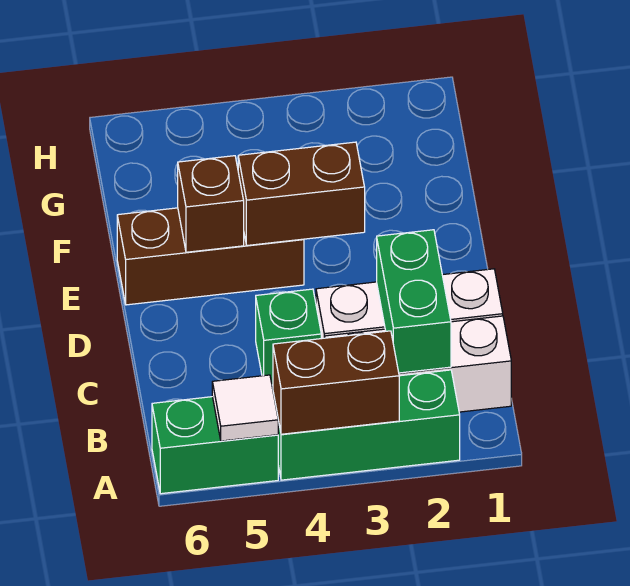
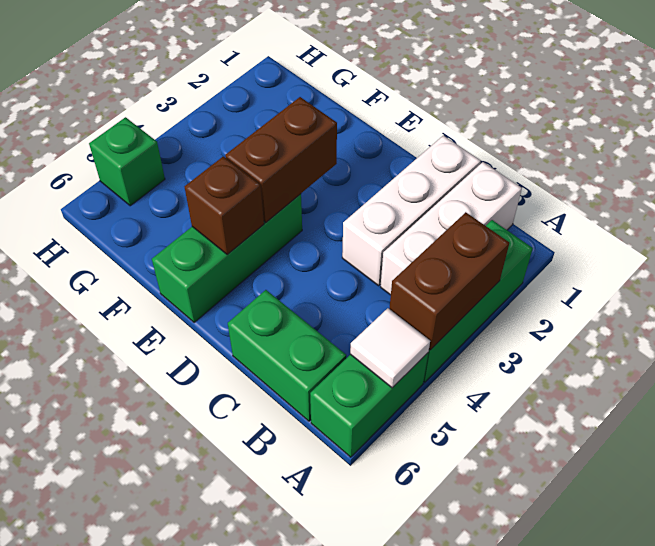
green brick B2:C2 level 2 -> green brick B6:C6 level 1
green brick C4 level 1 -> green brick H5 level 1
brown brick E4:E6 level 1 -> green brick E4:E6 level 1

